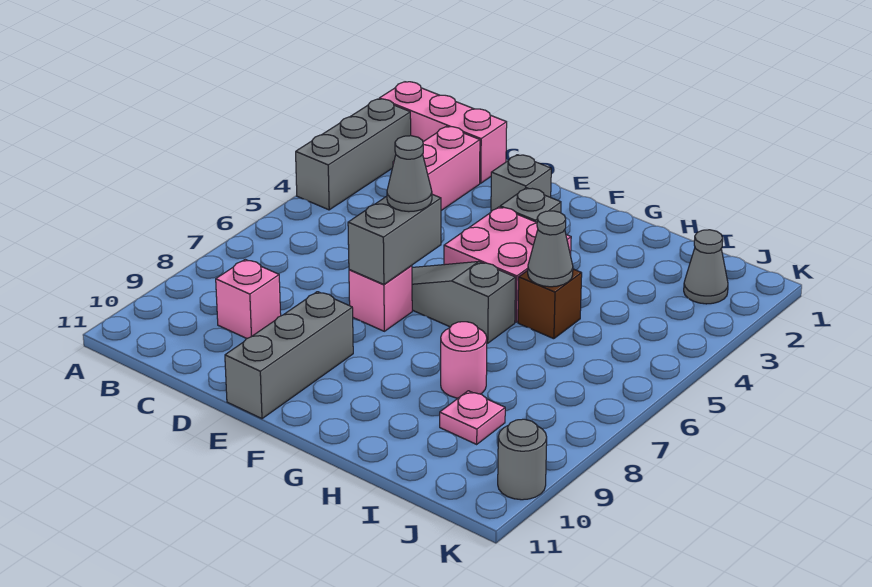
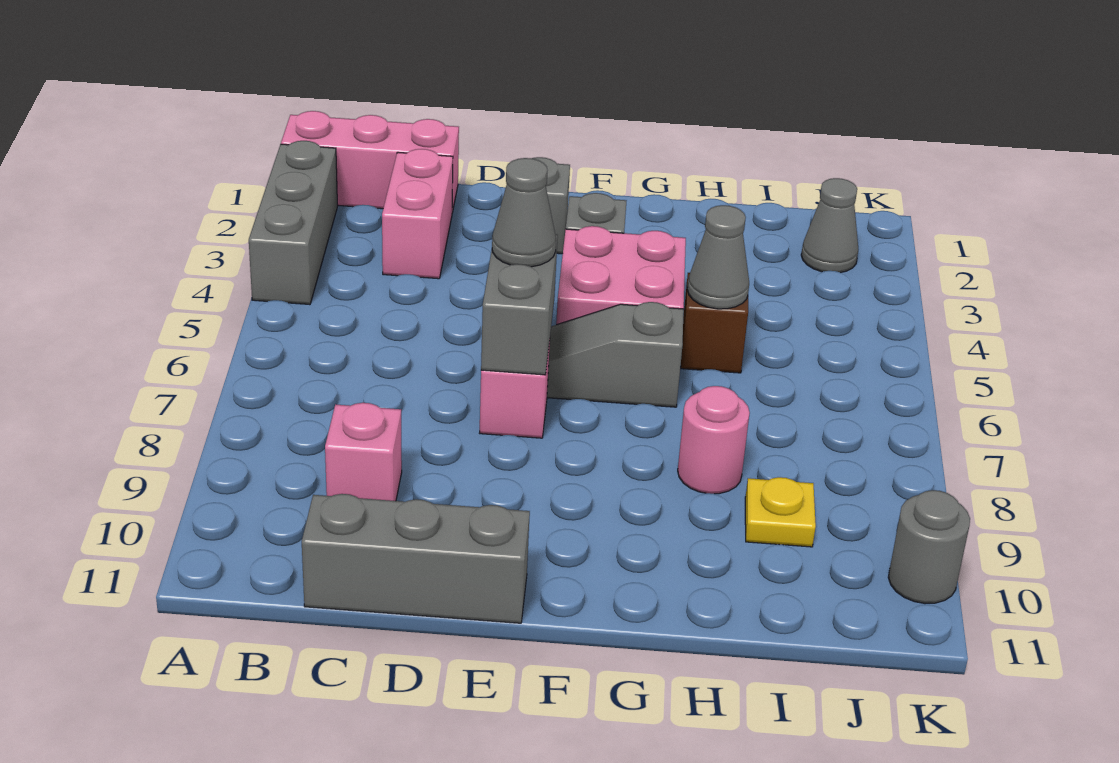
grey brick E9:E11 level 1 -> grey brick C11:E11 level 1
pink plate I9 level 1 -> yellow plate I9 level 1

